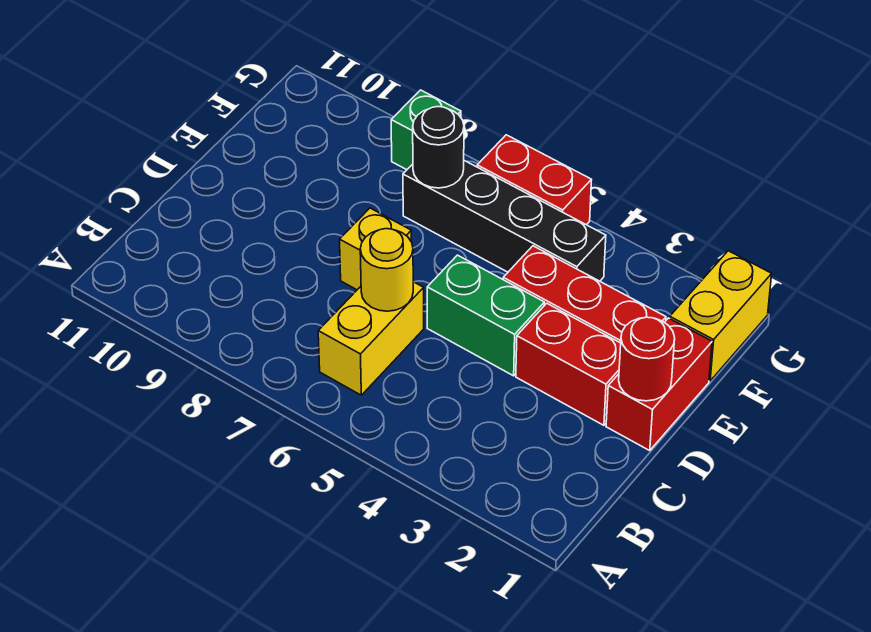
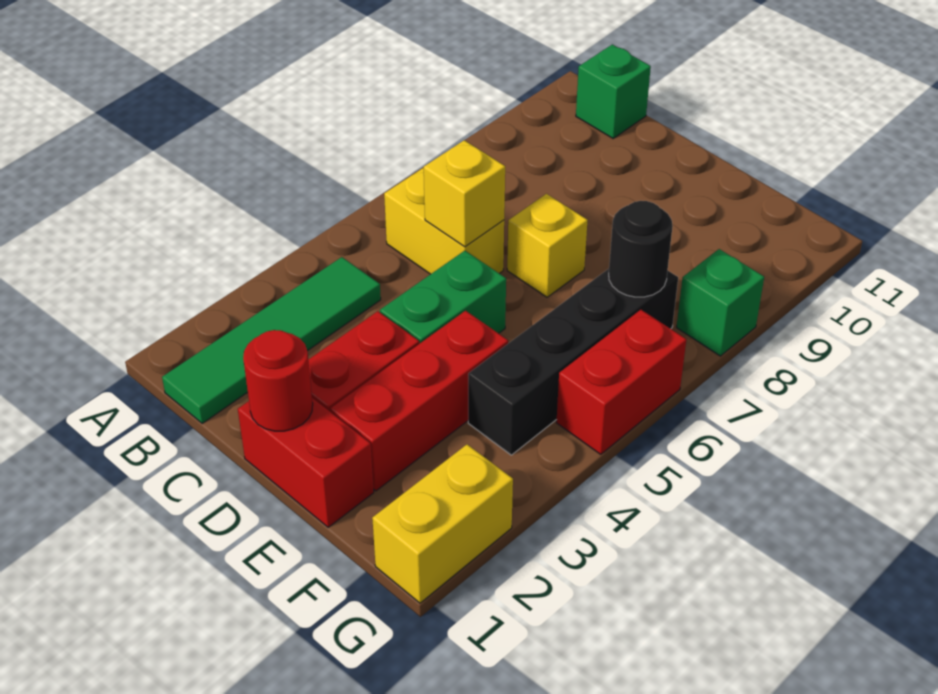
none -> green tile B1:B4 level 1
none -> green brick B11 level 1
yellow round brick C6 level 2 -> yellow brick C6 level 2
yellow brick F1:G1 level 1 -> yellow brick G1:G2 level 1

